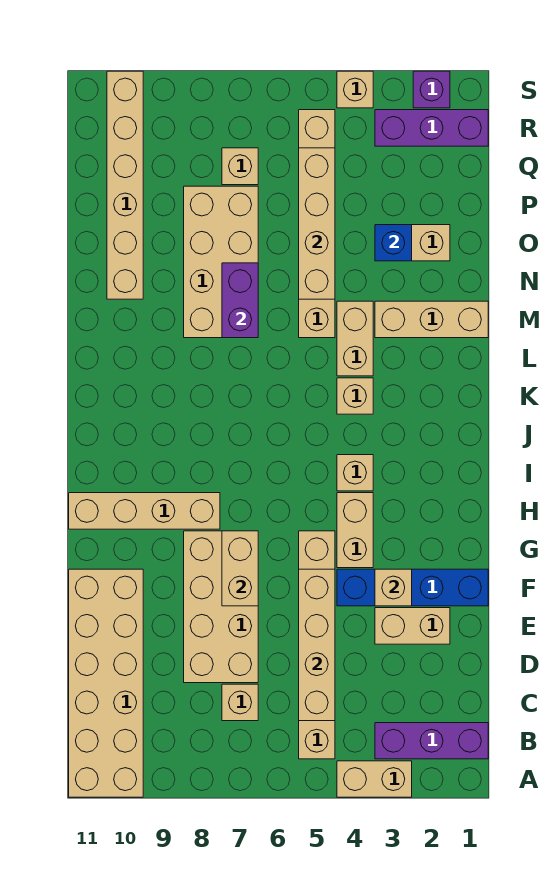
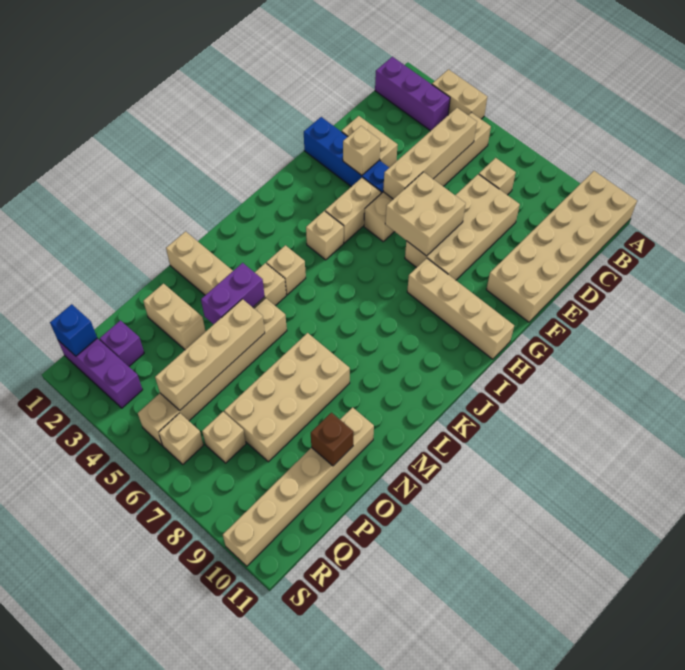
tan brick F7:G7 level 2 -> tan brick F6:G7 level 2
purple brick M7:N7 level 2 -> purple brick M4:N4 level 2
blue brick O3 level 2 -> blue brick R1 level 2
none -> brown brick O10 level 2
purple brick S2 level 1 -> purple brick Q2 level 1
tan brick S4 level 1 -> tan brick R6 level 1

